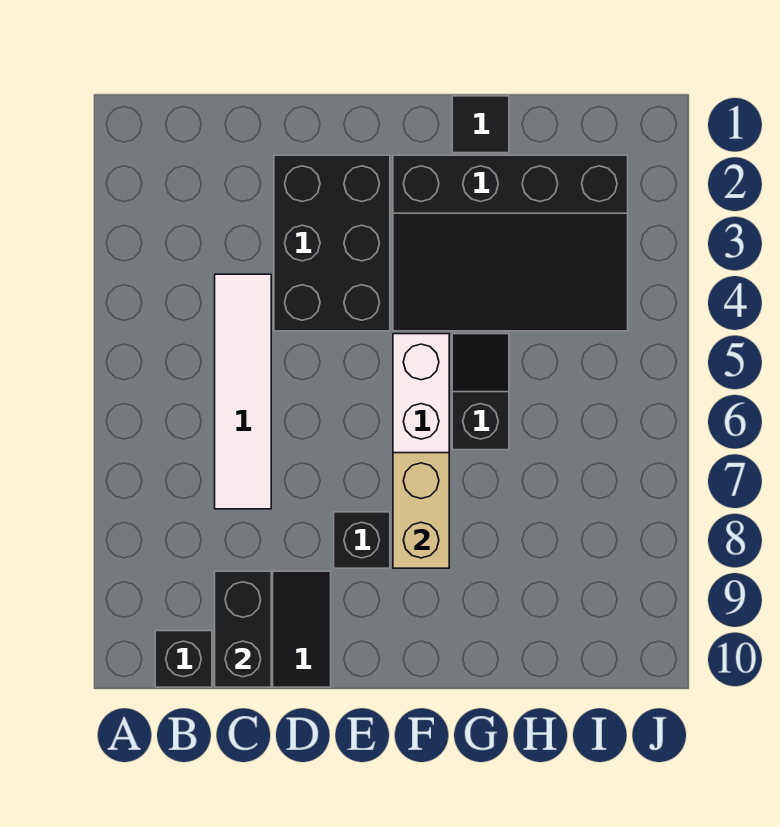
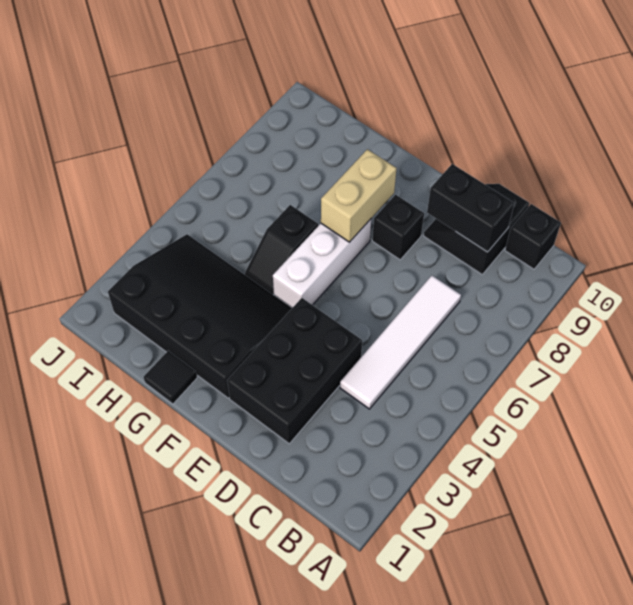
black brick C9:C10 level 2 -> black brick C9:D9 level 2

